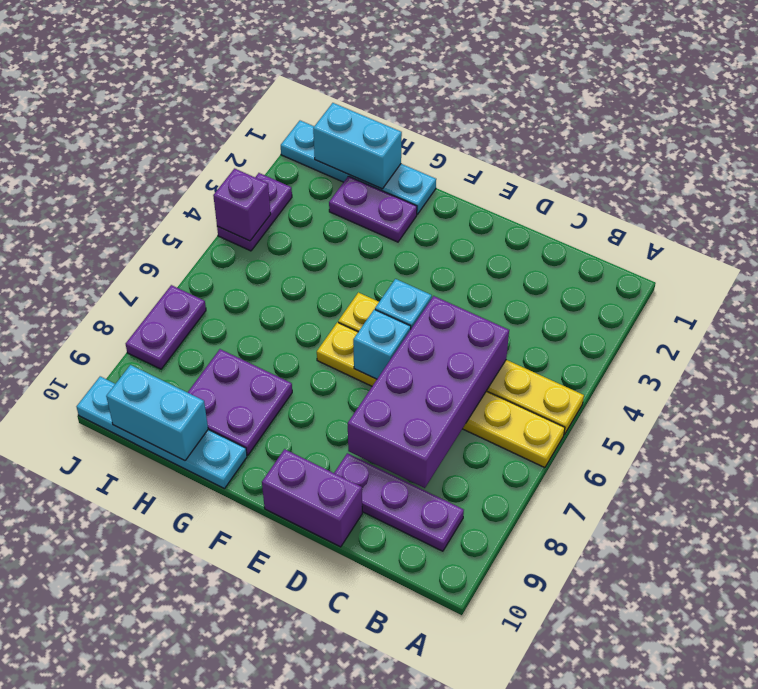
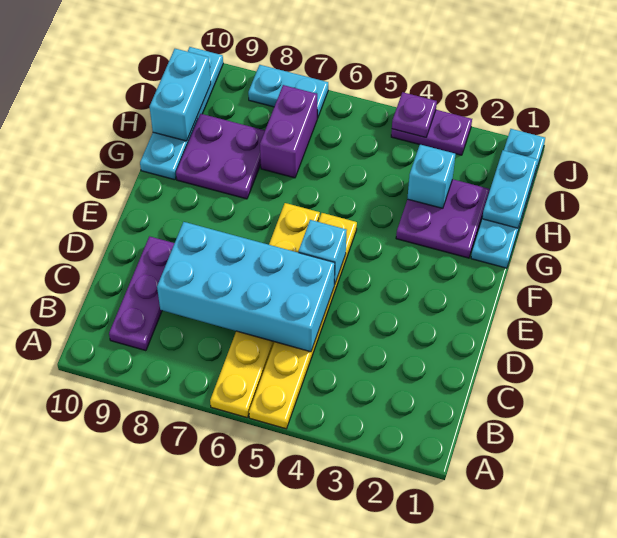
purple brick C5:D8 level 2 -> cyan brick C5:D8 level 2
purple brick D10:E10 level 1 -> purple brick H7:I7 level 1
cyan brick E6 level 2 -> cyan brick H3 level 2
purple plate G2:H2 level 1 -> purple plate G2:H3 level 1
cyan brick H1:I1 level 2 -> cyan plate H1:I1 level 2
purple brick J4 level 2 -> purple plate J4 level 2
purple plate J7:J8 level 1 -> cyan plate J7:J8 level 1

